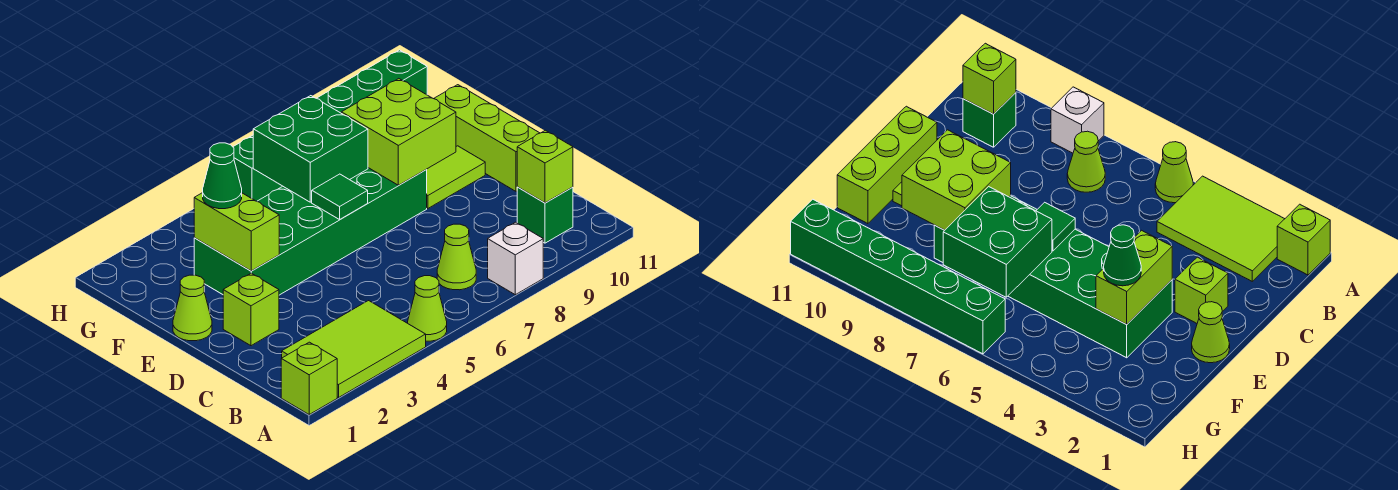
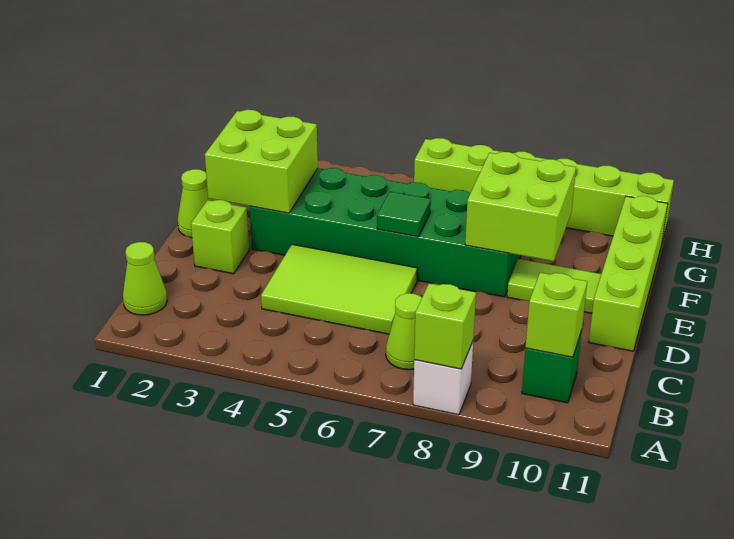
lime brick A1 level 1 -> lime brick A8 level 2
lime tile A2:B4 level 1 -> lime tile C4:D6 level 1
lime cone A5 level 1 -> lime cone B1 level 1
lime brick D11:F11 level 1 -> lime brick D11:G11 level 1
lime brick E3:F3 level 2 -> lime brick E2:F3 level 2
green cone F3 level 3 -> none
green brick F6:G7 level 2 -> none
green brick H6:H11 level 1 -> lime brick H6:H11 level 1

